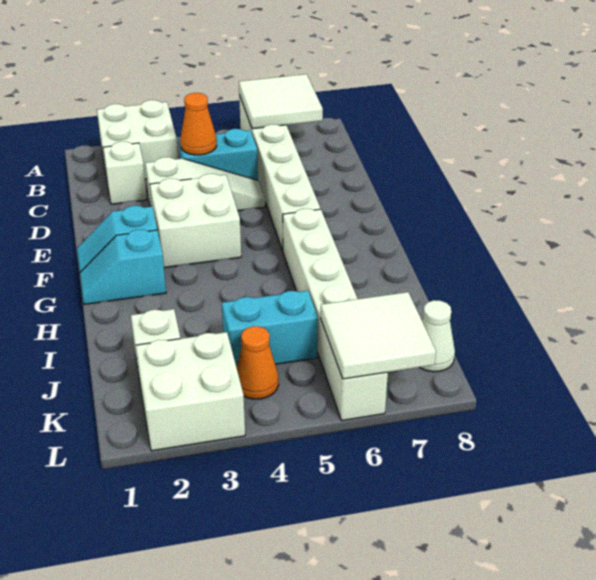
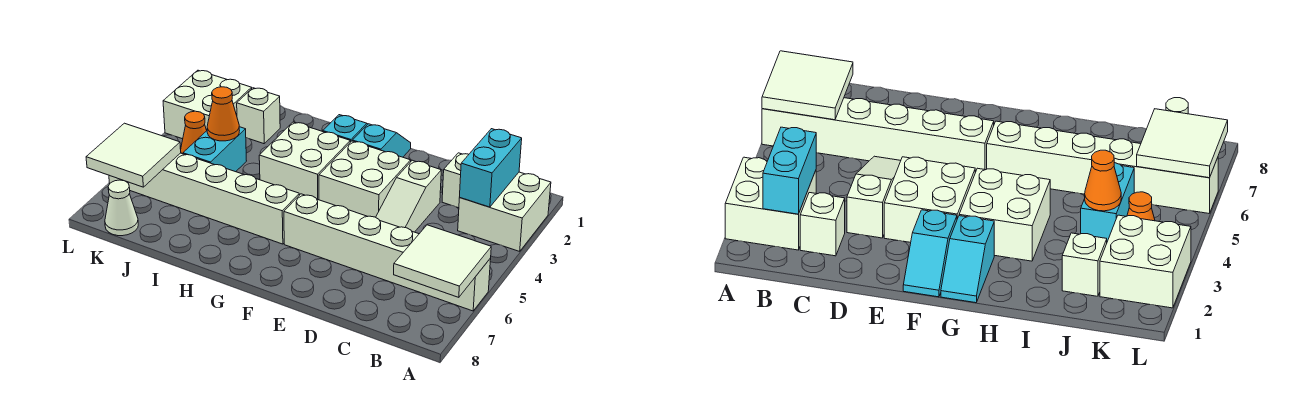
cyan brick C4:C5 level 1 -> cyan brick B2:B3 level 2
orange cone C4 level 2 -> orange cone J4 level 2
none -> white brick G3:H4 level 1

